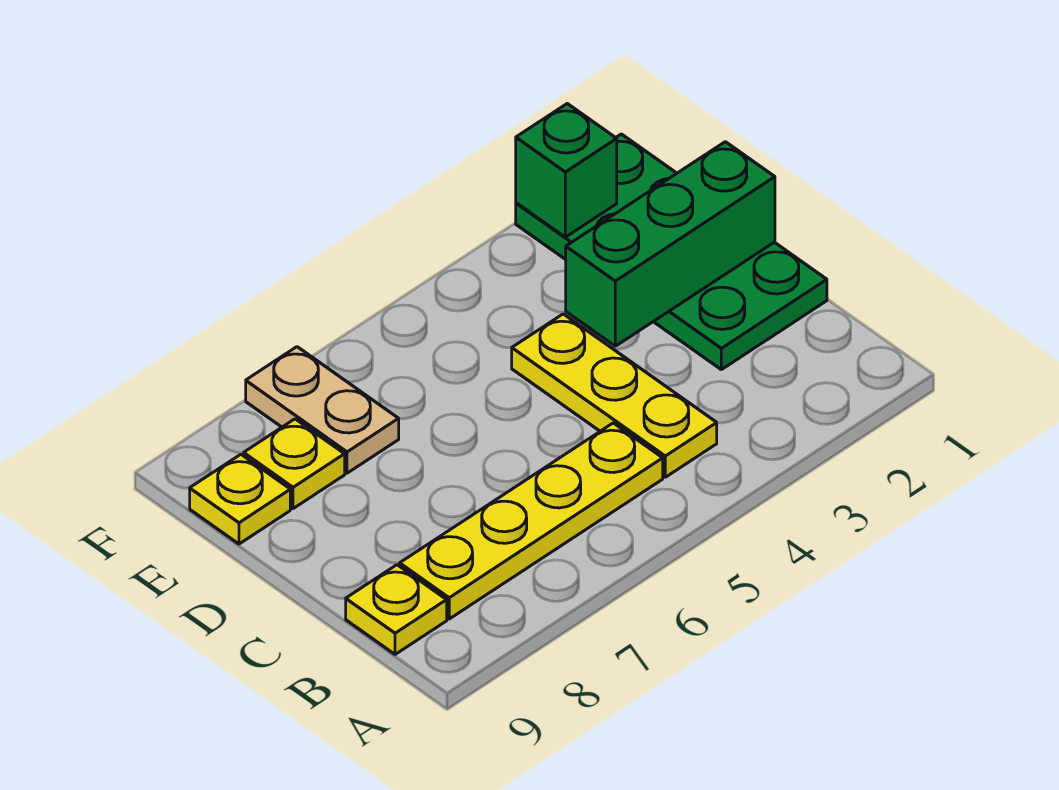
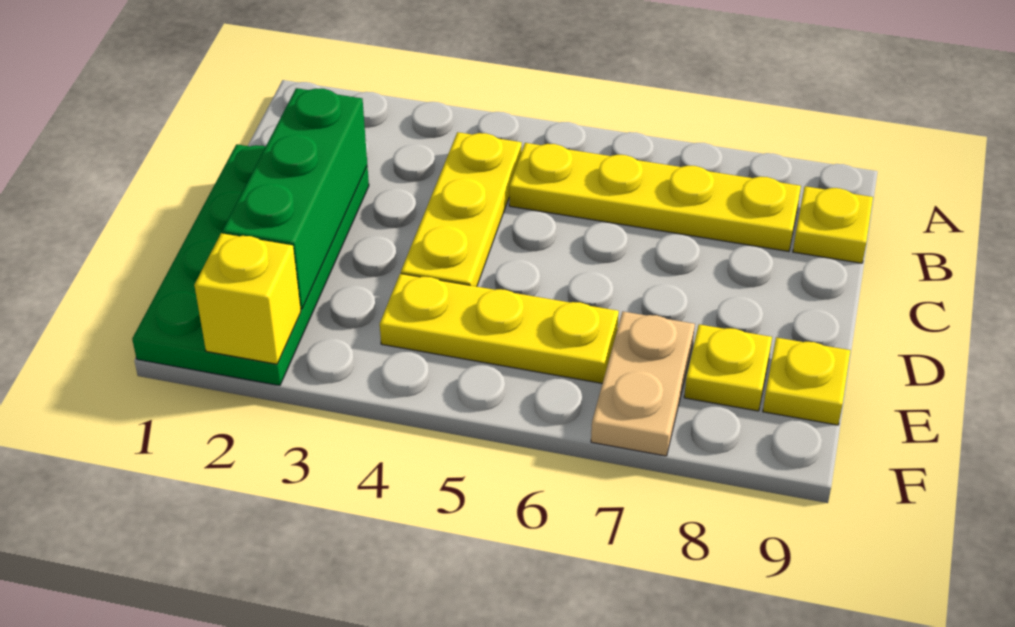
green brick D1:D3 level 2 -> green brick C2:E2 level 2
none -> yellow plate E4:E6 level 1
green brick F2 level 2 -> yellow brick F2 level 2

